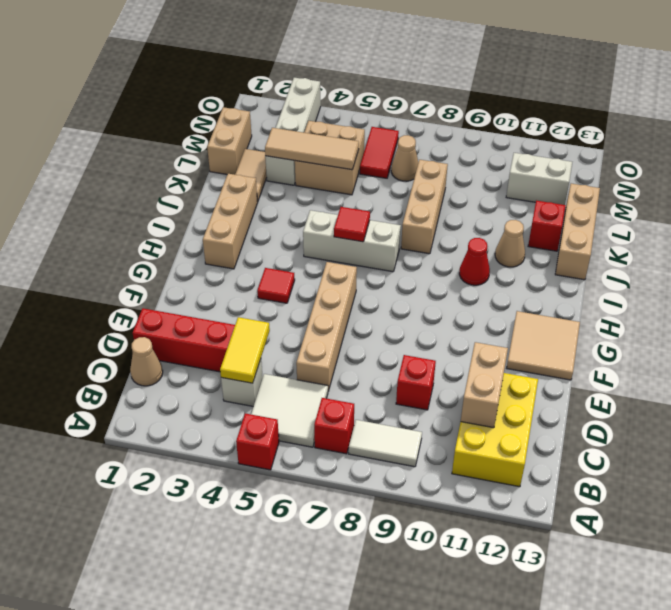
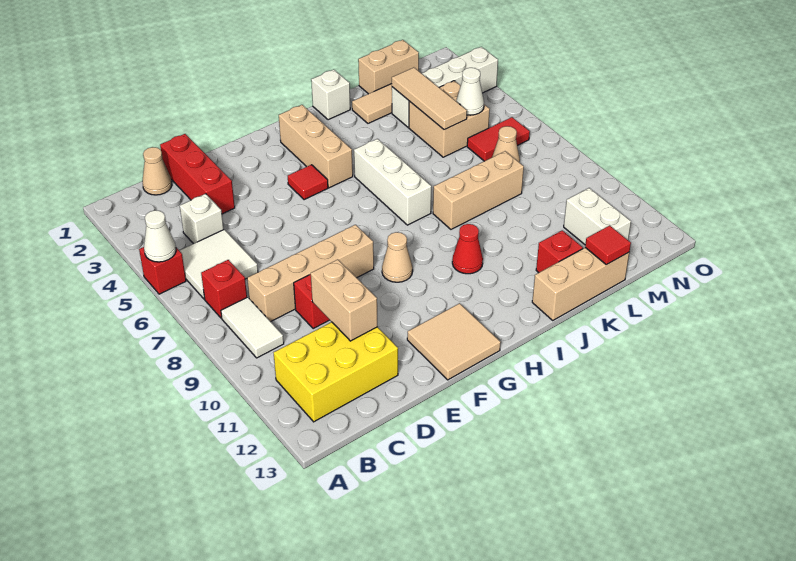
none -> white cone A5 level 2
yellow tile C4:D4 level 2 -> none
tan brick C11:D11 level 2 -> tan brick D10:D11 level 2
tan brick D6:G6 level 1 -> tan brick C8:F8 level 1
tan brick H2:J2 level 1 -> tan brick H2:H4 level 1
red tile I6 level 2 -> red tile L13 level 2
none -> white brick J1 level 1
tan cone J11 level 1 -> tan cone G9 level 1
none -> white cone M5 level 2

